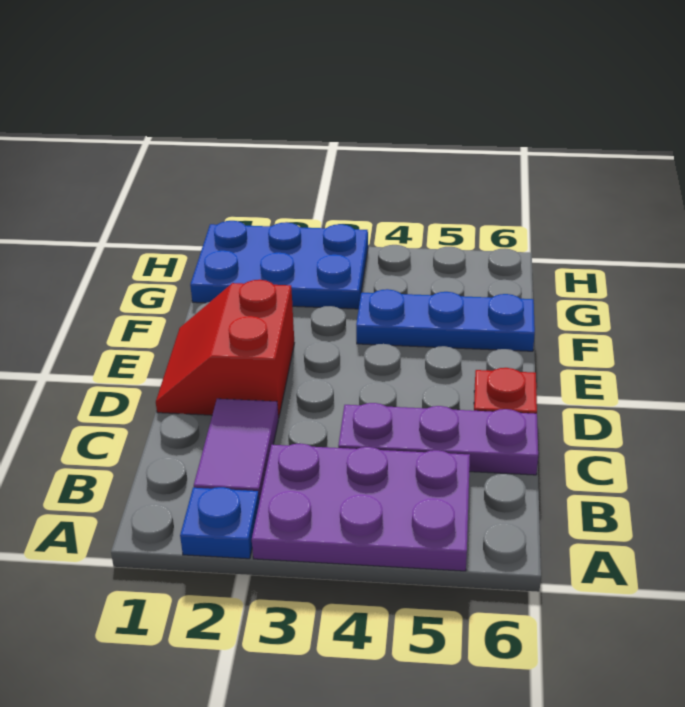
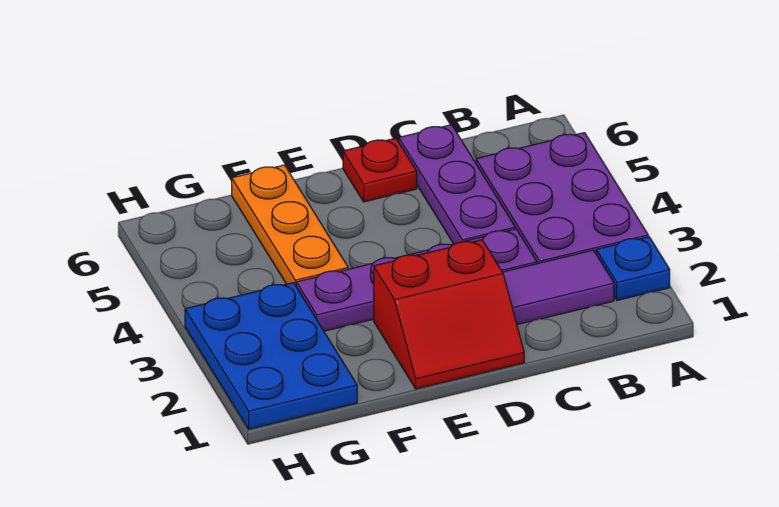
none -> purple plate C3:F3 level 1
blue plate F4:F6 level 1 -> orange plate F4:F6 level 1

